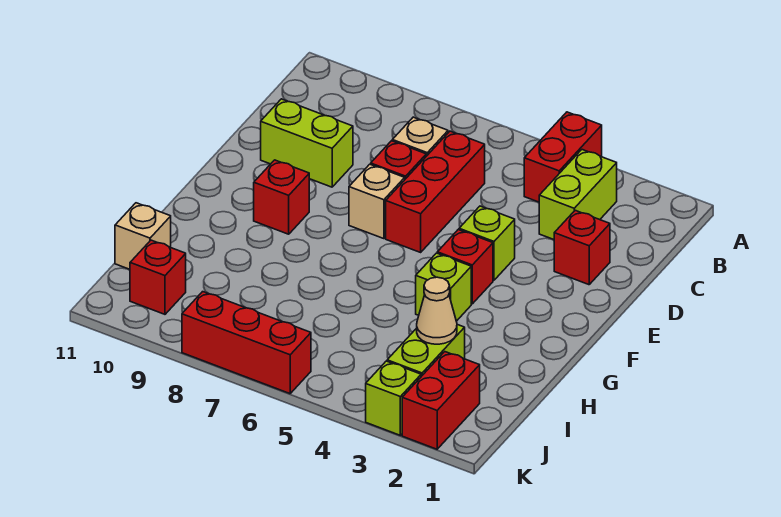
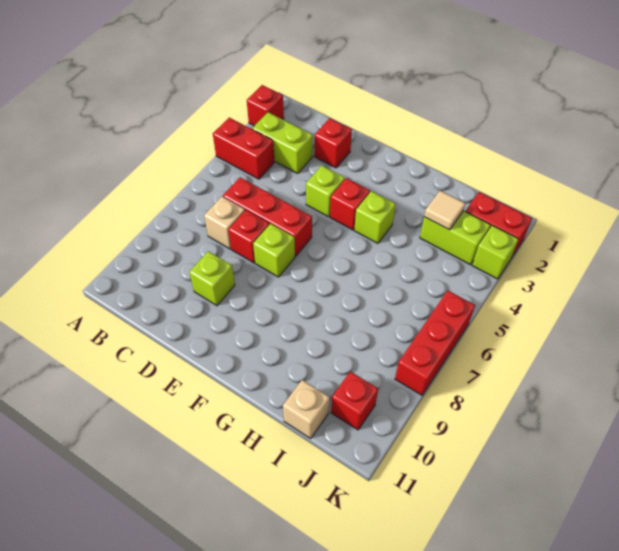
lime brick D9:D10 level 1 -> lime brick D9 level 1
tan brick E7 level 1 -> lime brick E7 level 1
red brick F9 level 1 -> red brick A2 level 1
tan cone I3 level 2 -> tan tile I3 level 2

